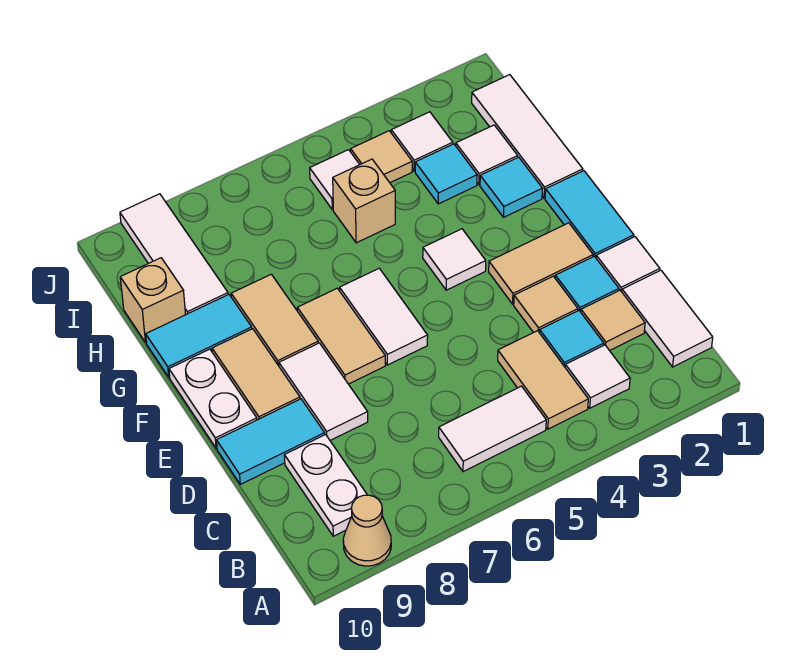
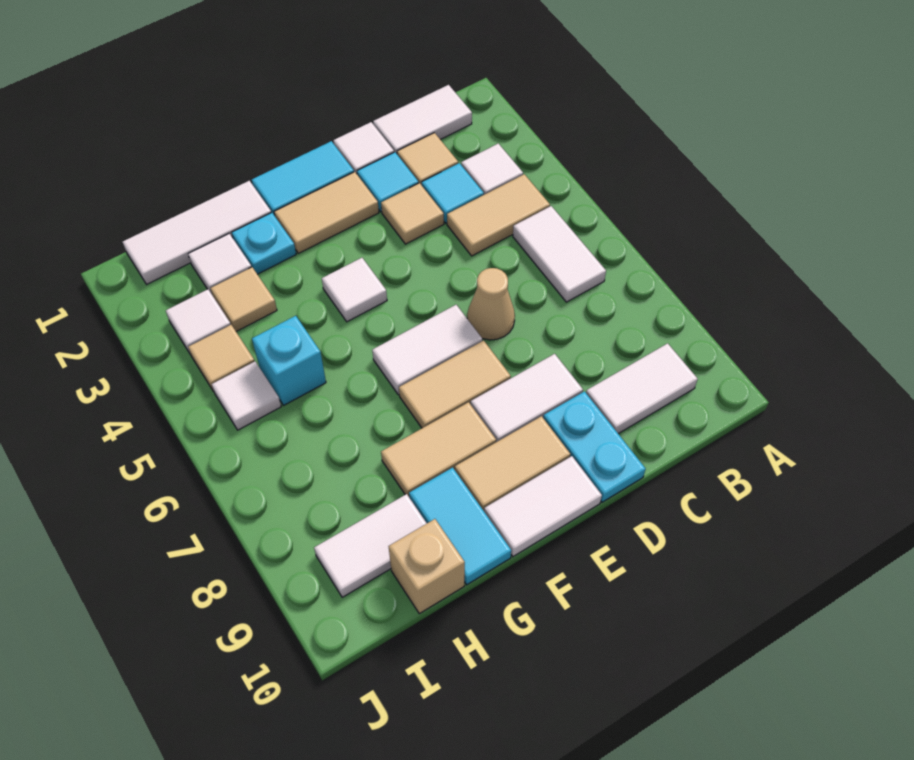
tan cone A9 level 1 -> tan cone D6 level 1
white plate B9:C9 level 1 -> white tile B9:C9 level 1
cyan tile D9:D10 level 1 -> cyan plate D9:D10 level 1
tan tile E2:E3 level 1 -> tan tile E2:F2 level 1
white plate E10:F10 level 1 -> white tile E10:F10 level 1
cyan tile G2 level 1 -> cyan plate G2 level 1
cyan tile H3 level 1 -> tan tile H3 level 1
tan brick H5 level 1 -> cyan brick H5 level 1
white tile H9:J9 level 1 -> white tile H9:I9 level 1

